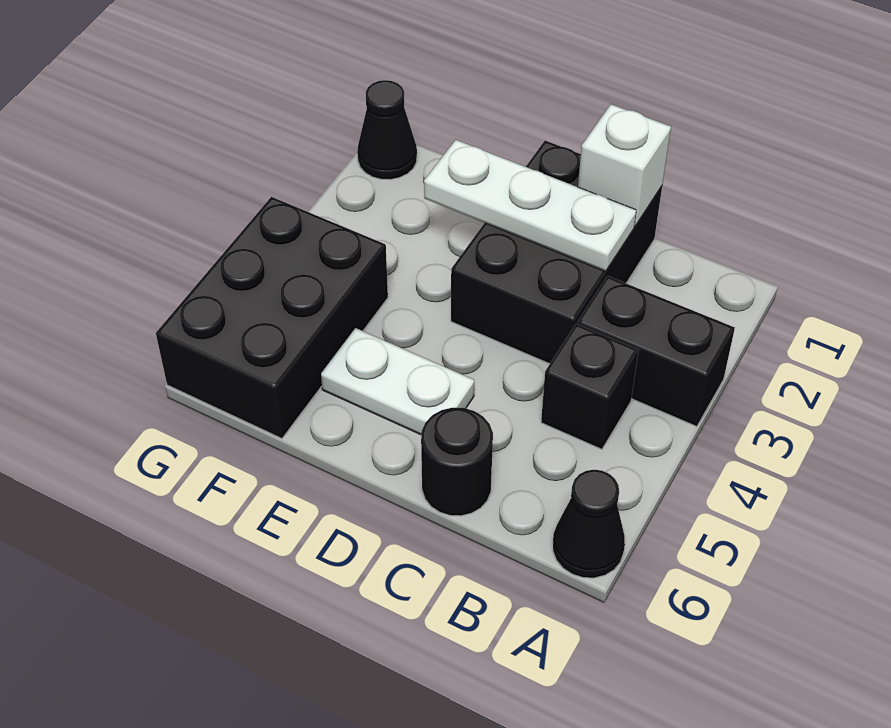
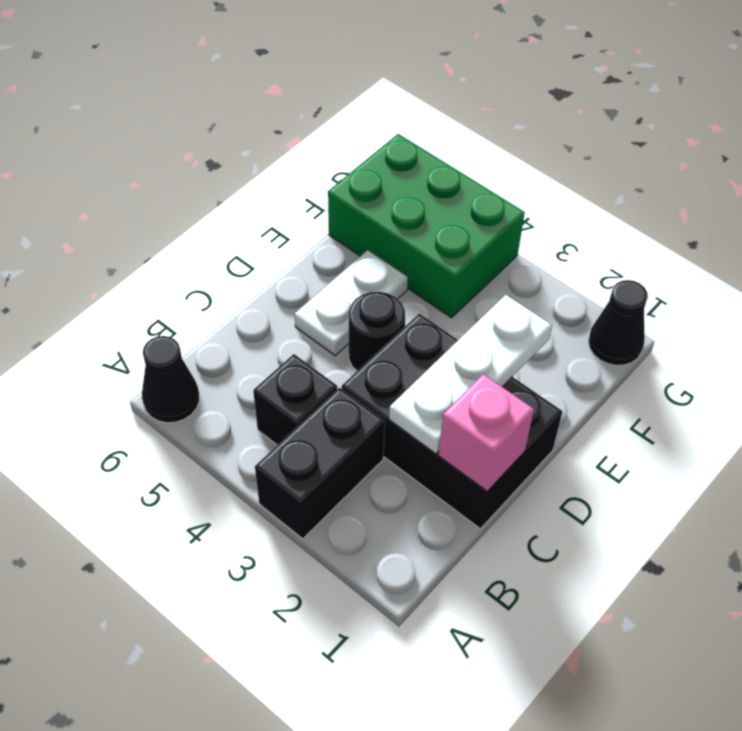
white brick C1 level 2 -> pink brick C1 level 2
black round brick C6 level 1 -> black round brick D4 level 1
black brick F4:G6 level 1 -> green brick F4:G6 level 1

